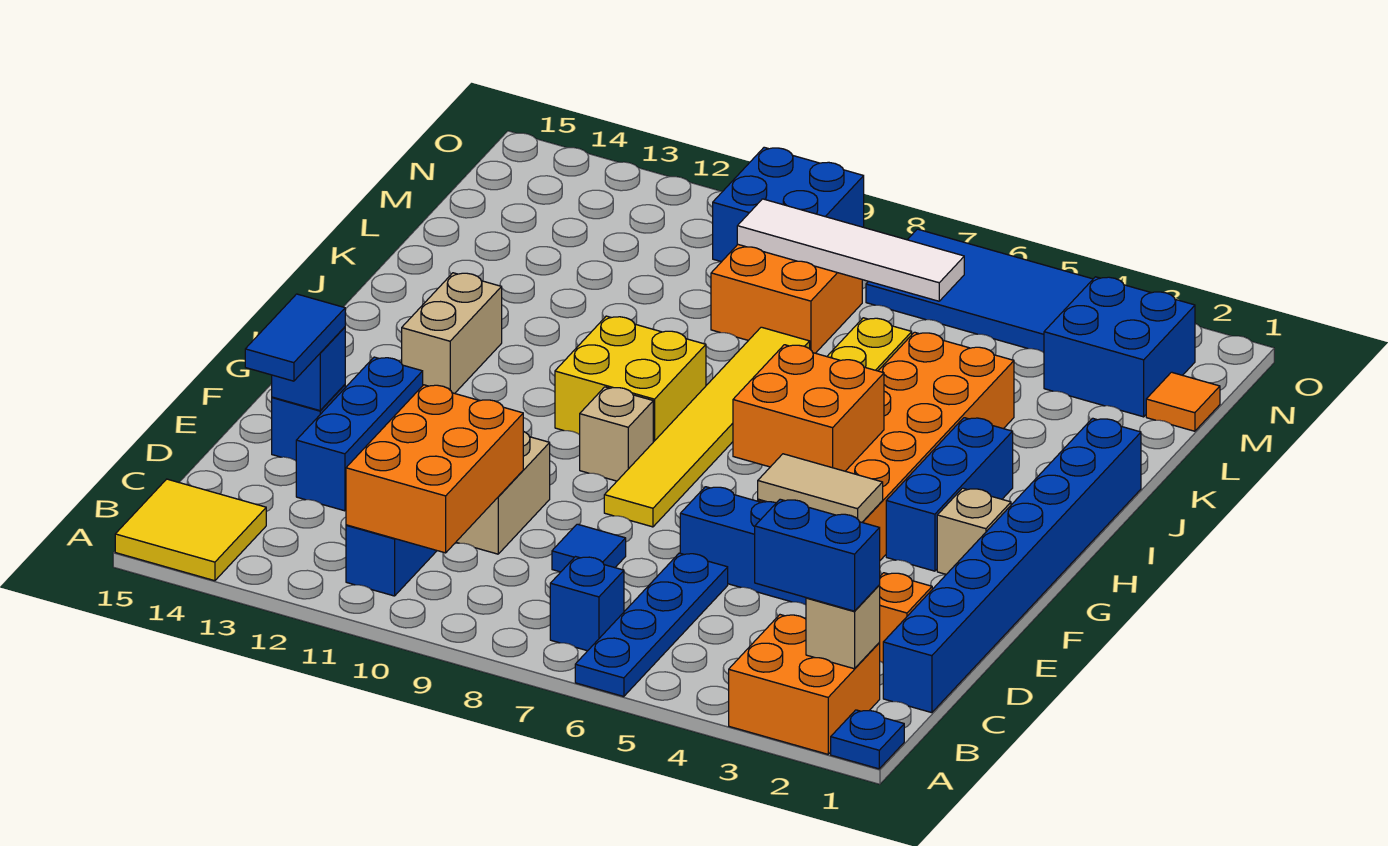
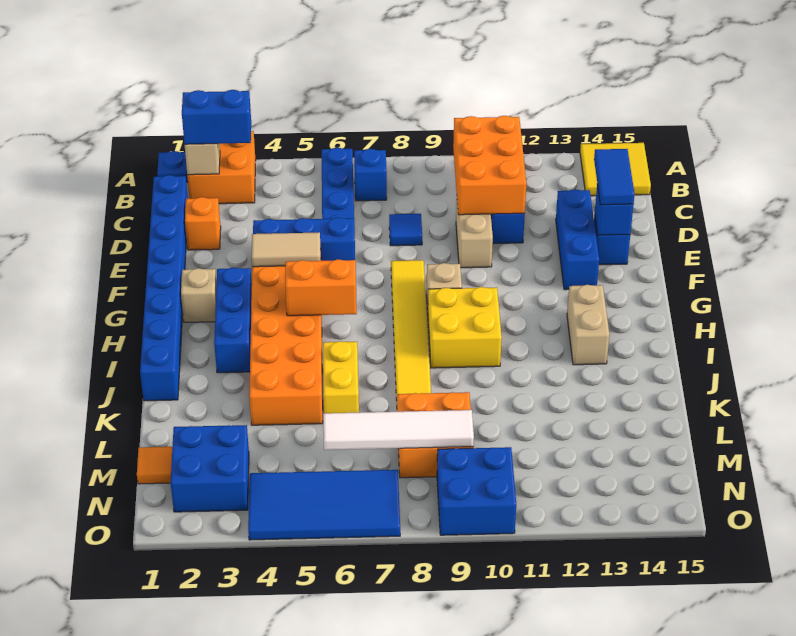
orange brick G5:H6 level 2 -> orange brick H5:H6 level 2

